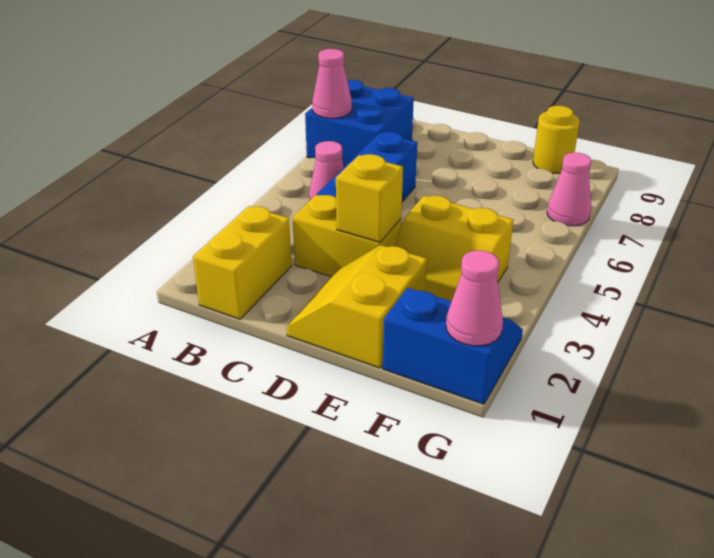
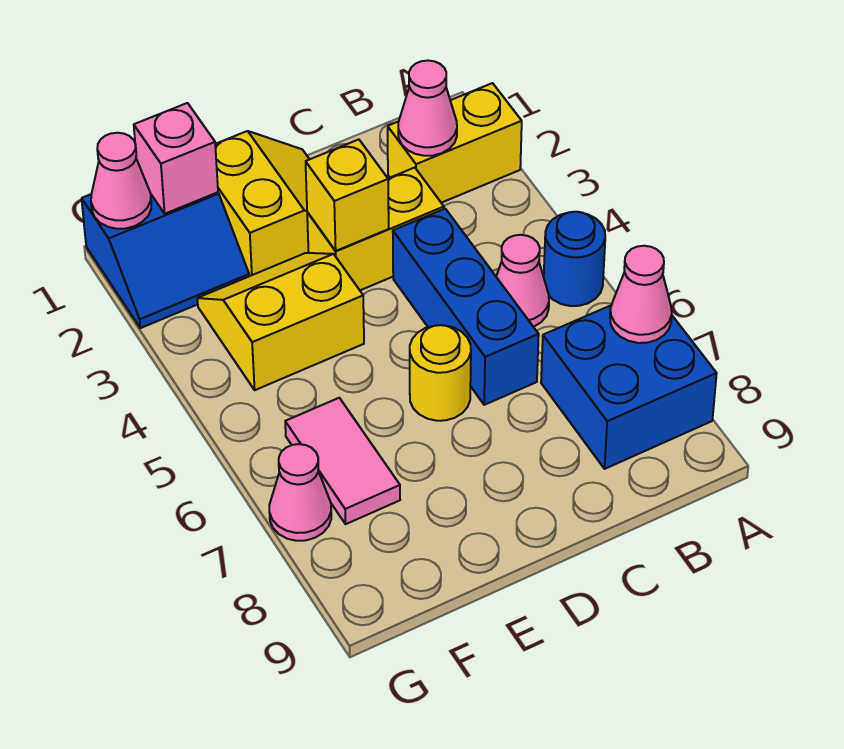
none -> blue round brick A5 level 1
yellow brick B1:B2 level 1 -> yellow brick A2:B2 level 1
none -> pink cone B2 level 2
none -> pink brick F1 level 2
none -> pink tile F6:F7 level 1
yellow round brick F9 level 1 -> yellow round brick D6 level 1

